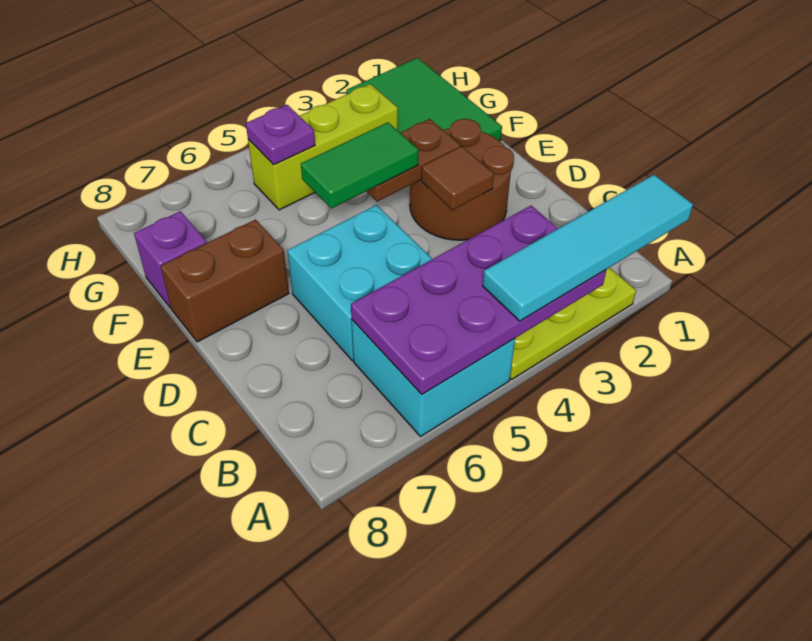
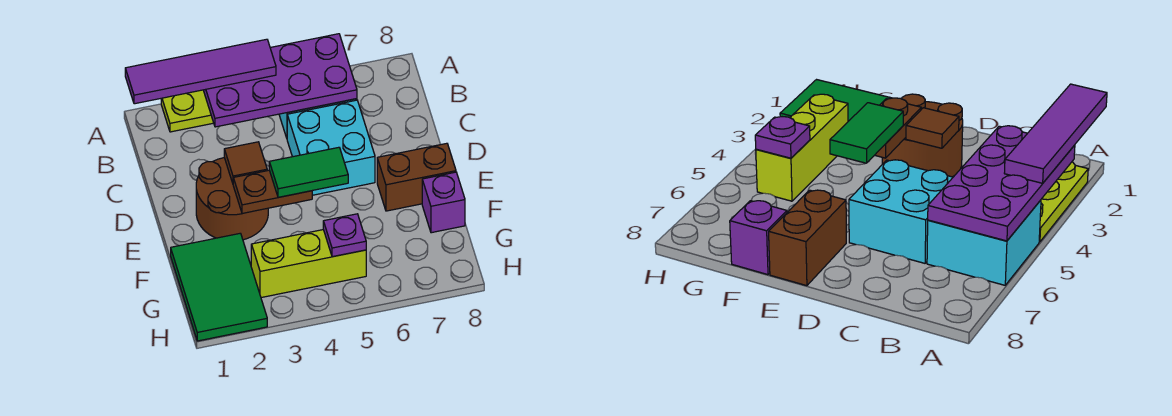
cyan tile A1:A4 level 3 -> purple tile A1:A4 level 3

